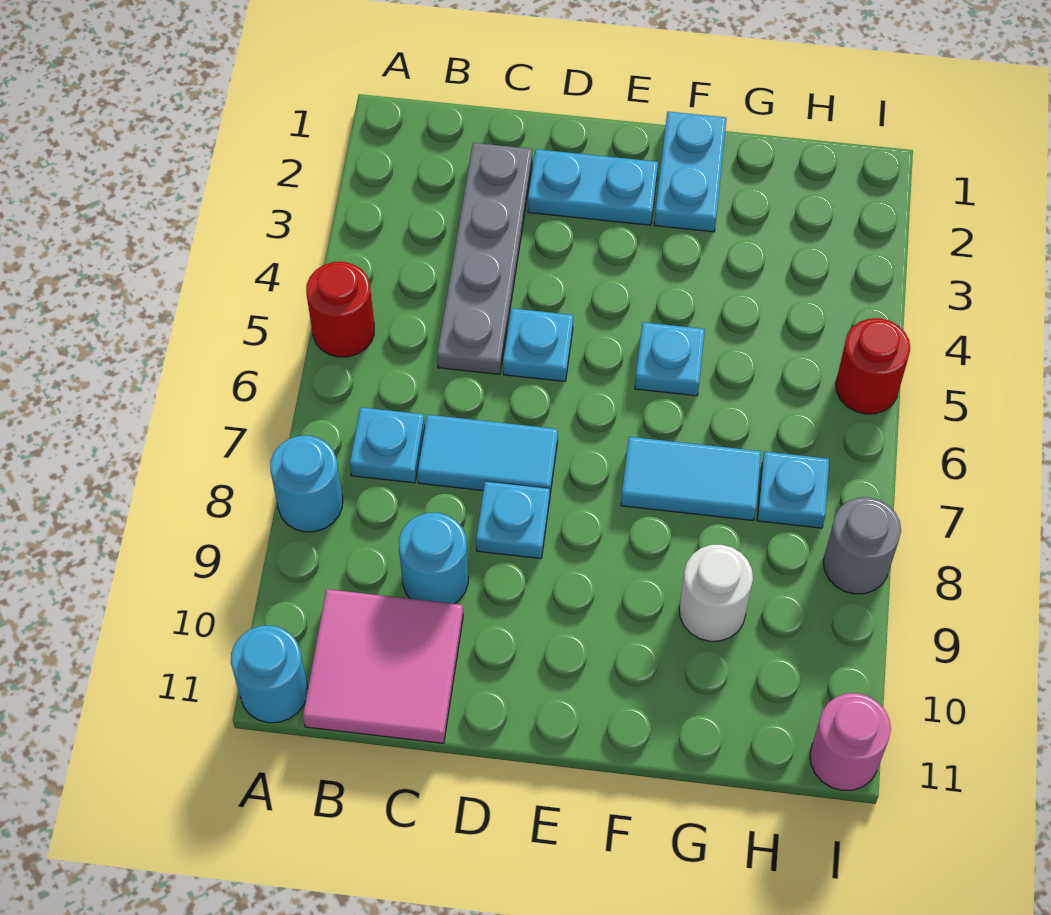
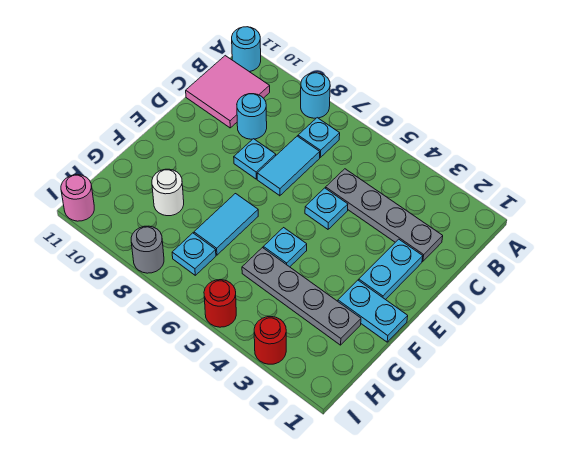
red round brick A5 level 1 -> red round brick I3 level 1
none -> grey plate G2:G5 level 1

